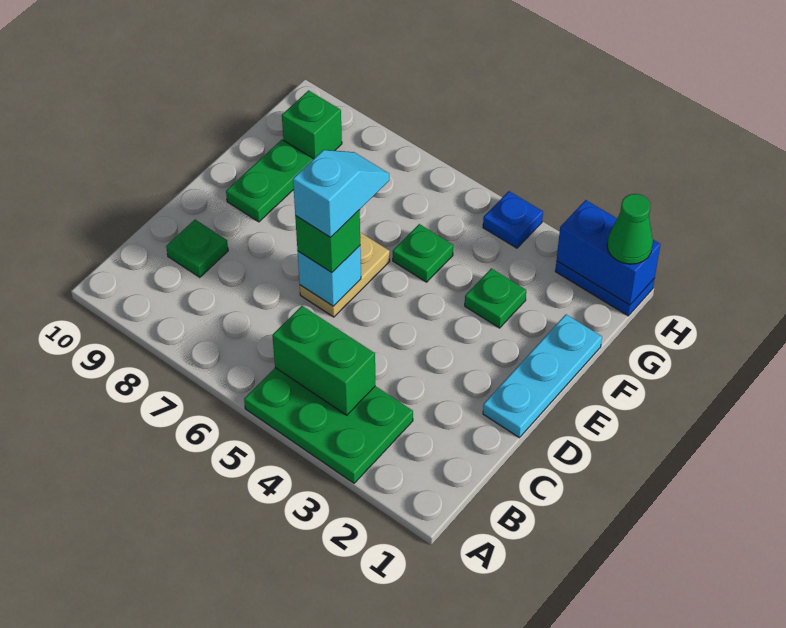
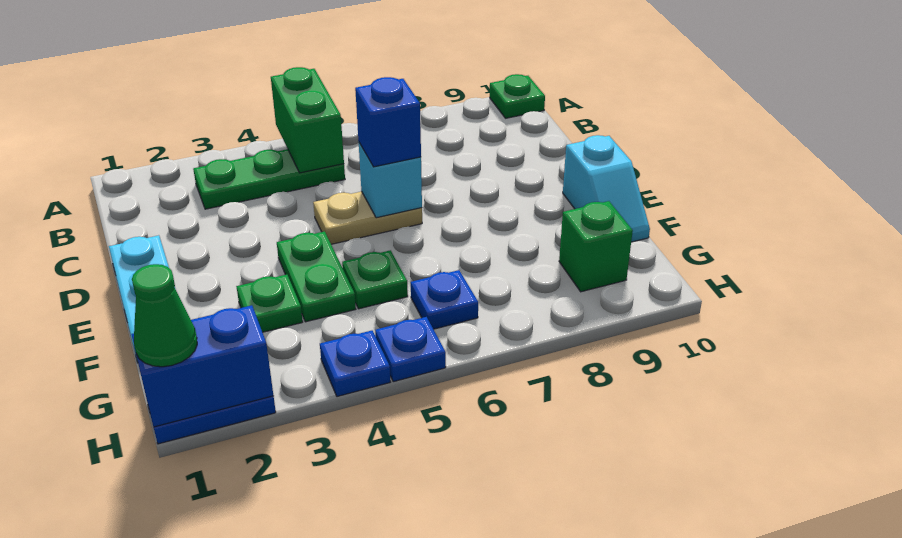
green plate A3:B5 level 1 -> green plate B3:B5 level 1
green brick B4:B5 level 2 -> green brick A5:B5 level 2
green plate C9 level 1 -> green plate A10 level 1
tan plate D6:E6 level 1 -> tan plate D5:D6 level 1
green brick D6 level 3 -> blue brick D6 level 3
cyan slope D6:E6 level 4 top D -> cyan slope E10:F10 level 1 top E
green plate E9:F9 level 1 -> green plate E4:F4 level 1
none -> blue plate G6 level 1
none -> blue plate H5 level 1

